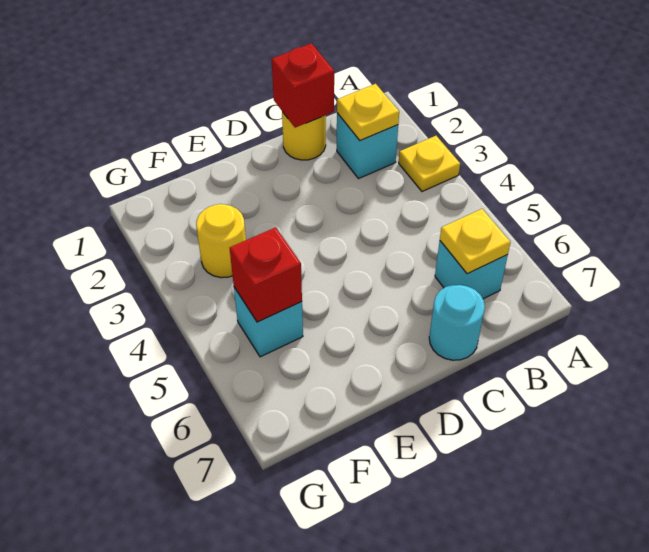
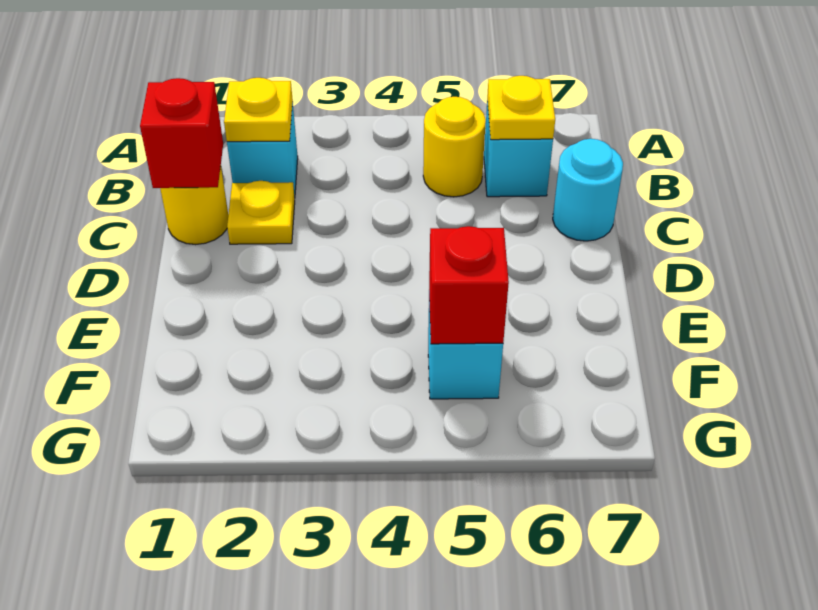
yellow plate A3 level 1 -> yellow plate C2 level 1
yellow round brick F3 level 1 -> yellow round brick B5 level 1

